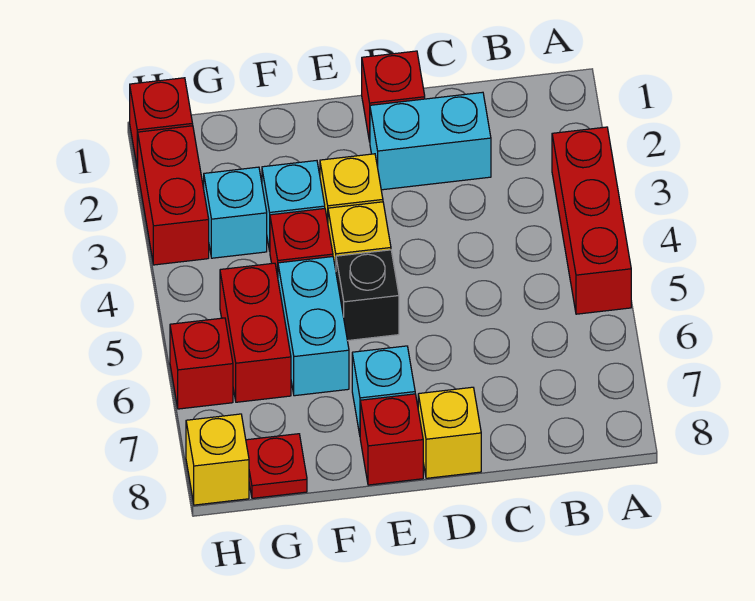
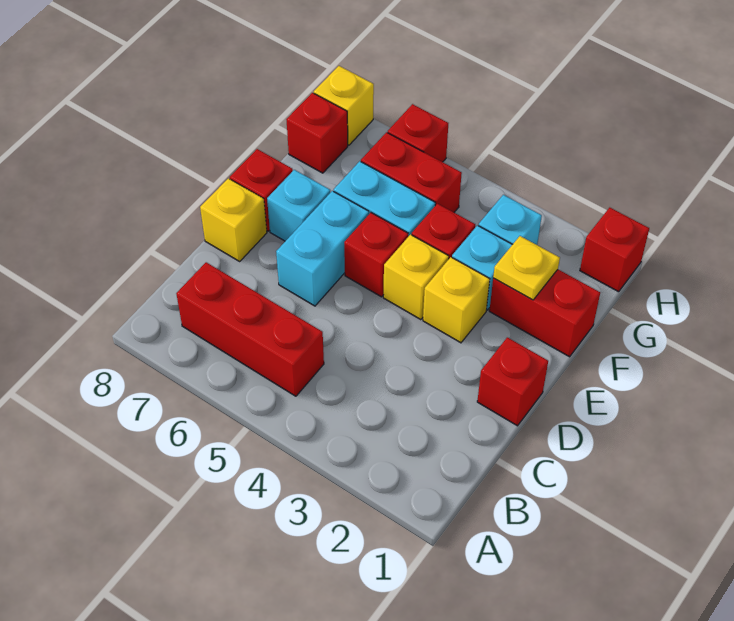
red brick A3:A5 level 1 -> red brick B5:B7 level 1
cyan brick C2:D2 level 1 -> cyan brick D6:E6 level 1
black brick E5 level 1 -> red brick E5 level 1
none -> yellow plate F2 level 2
red plate G8 level 1 -> red brick G8 level 1
red brick H2:H3 level 1 -> red brick F1:F2 level 1

